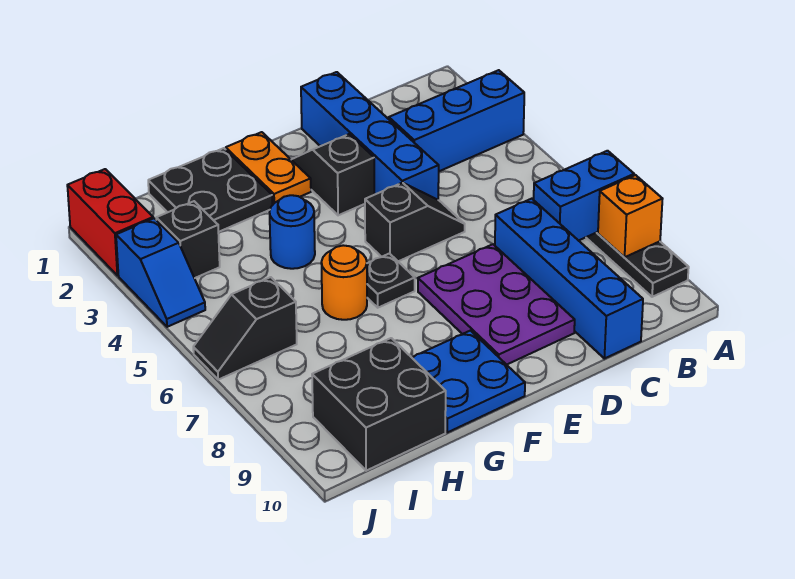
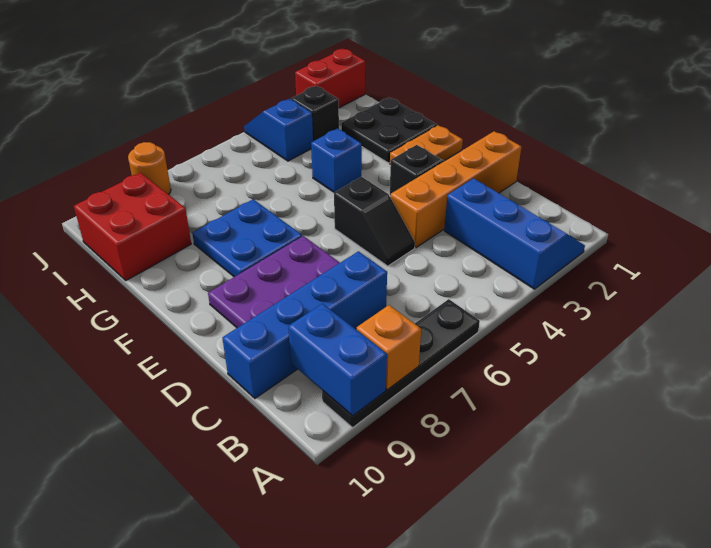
blue brick A7:B7 level 2 -> blue brick A9:B9 level 2
blue brick D1:D4 level 1 -> orange brick D1:D4 level 1
black plate F6 level 1 -> none
blue plate F9:G10 level 1 -> blue plate F7:G8 level 1
blue round brick G4 level 1 -> blue brick G4 level 1
orange round brick G6 level 1 -> orange round brick J8 level 1
black brick H9:I10 level 1 -> red brick H9:I10 level 1
black slope I6:J6 level 1 top I -> none
blue slope J3:J4 level 1 top 3 -> blue slope I4:J4 level 1 top I

